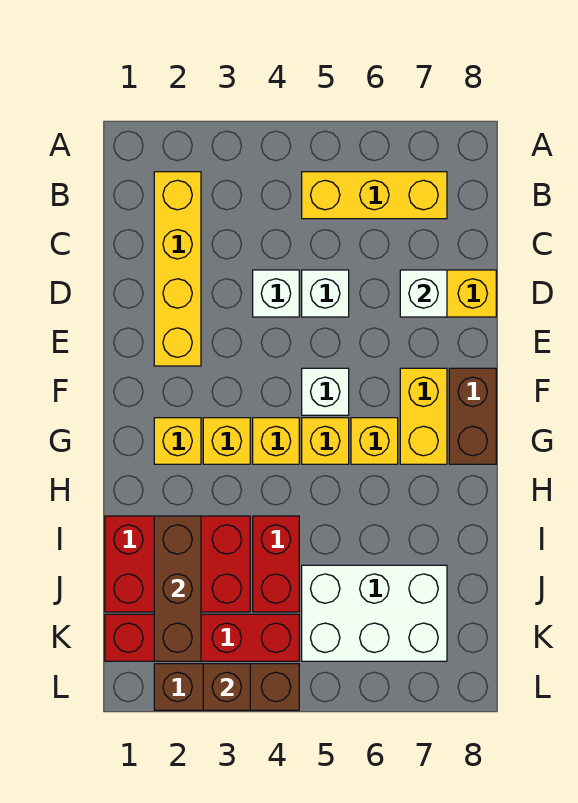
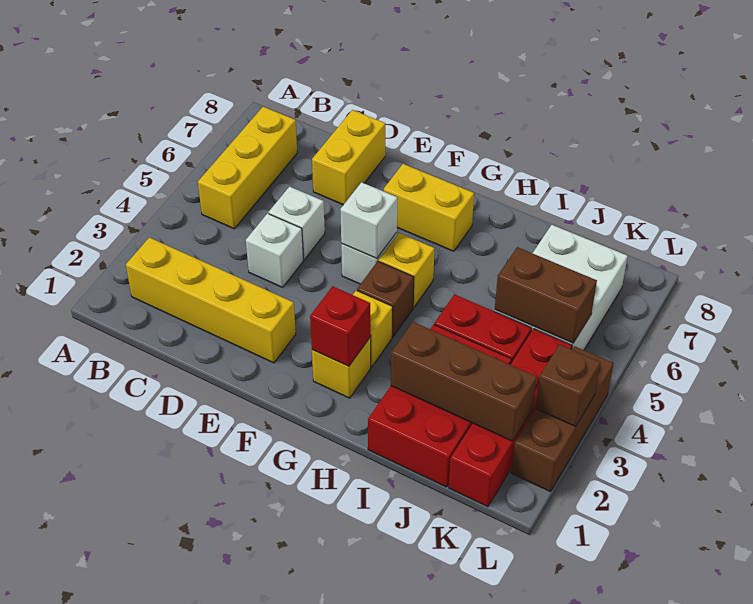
white brick D7 level 2 -> white brick F5 level 2
brown brick F8:G8 level 1 -> brown brick J5:K5 level 2
none -> red brick G2 level 2
yellow brick G4 level 1 -> brown brick G4 level 1
yellow brick G6 level 1 -> none

